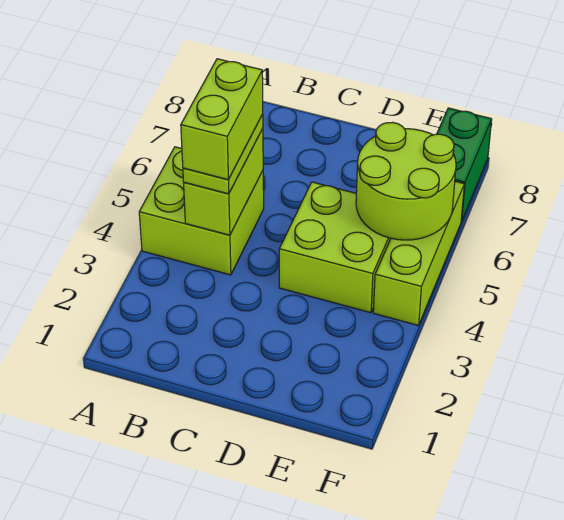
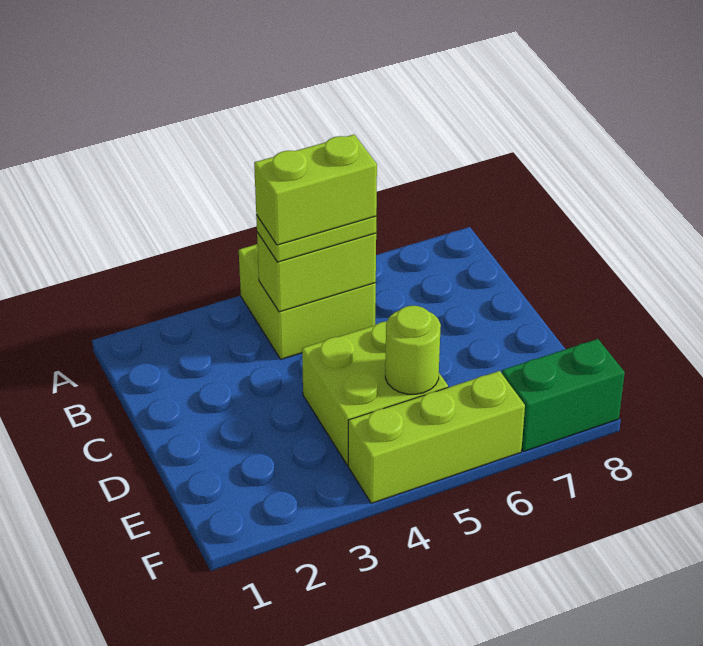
lime round brick E5:F6 level 2 -> lime round brick E5 level 2

